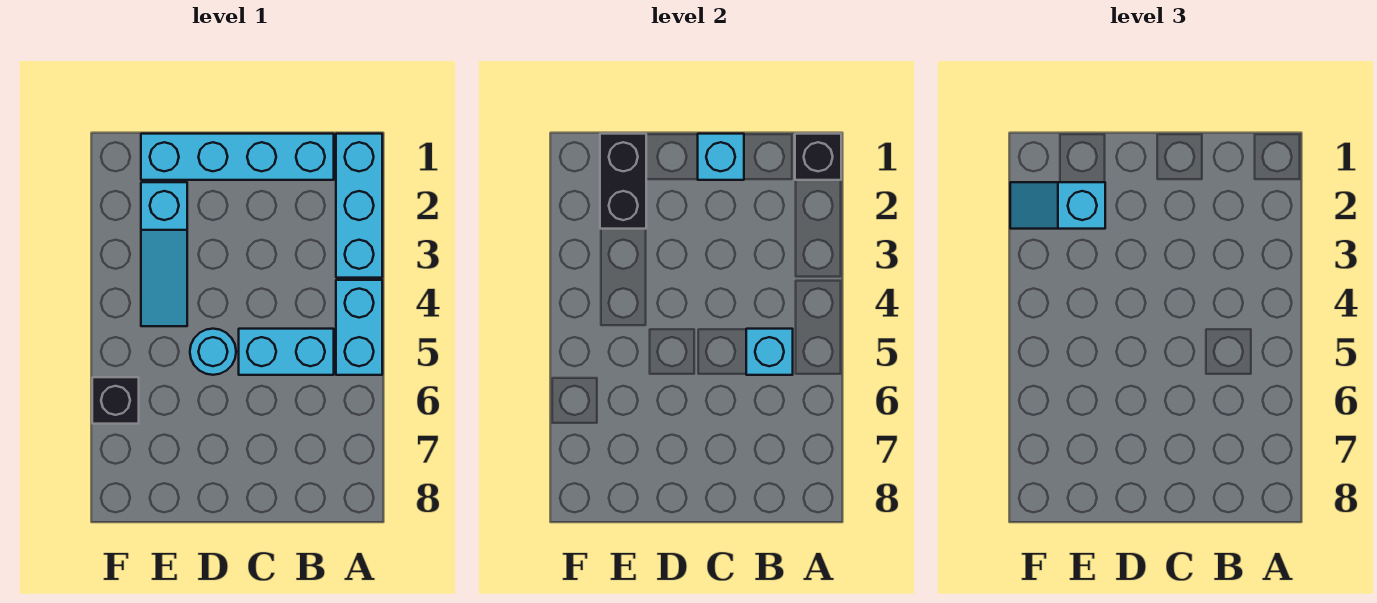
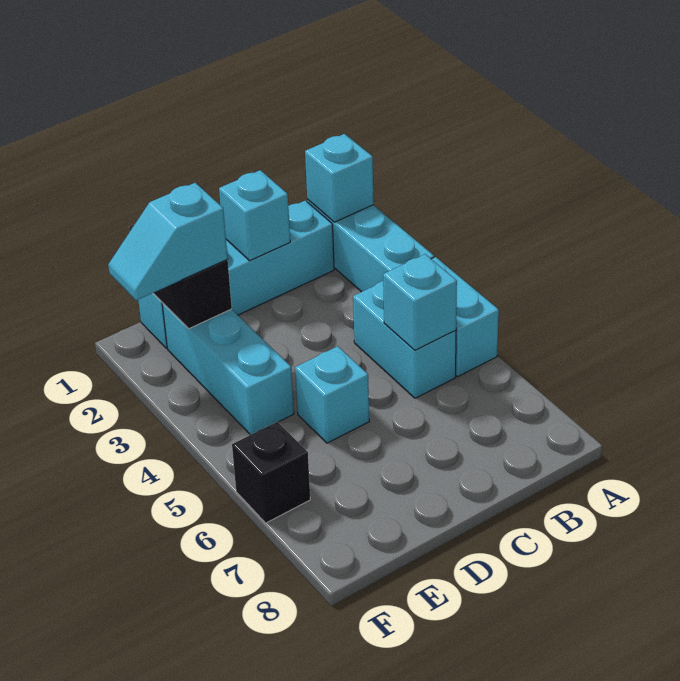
black brick A1 level 2 -> cyan brick A1 level 2
cyan brick B5:C5 level 1 -> cyan brick B4:B5 level 1
cyan round brick D5 level 1 -> cyan brick D5 level 1
cyan slope E2:E4 level 1 top 2 -> cyan brick E2:E4 level 1

